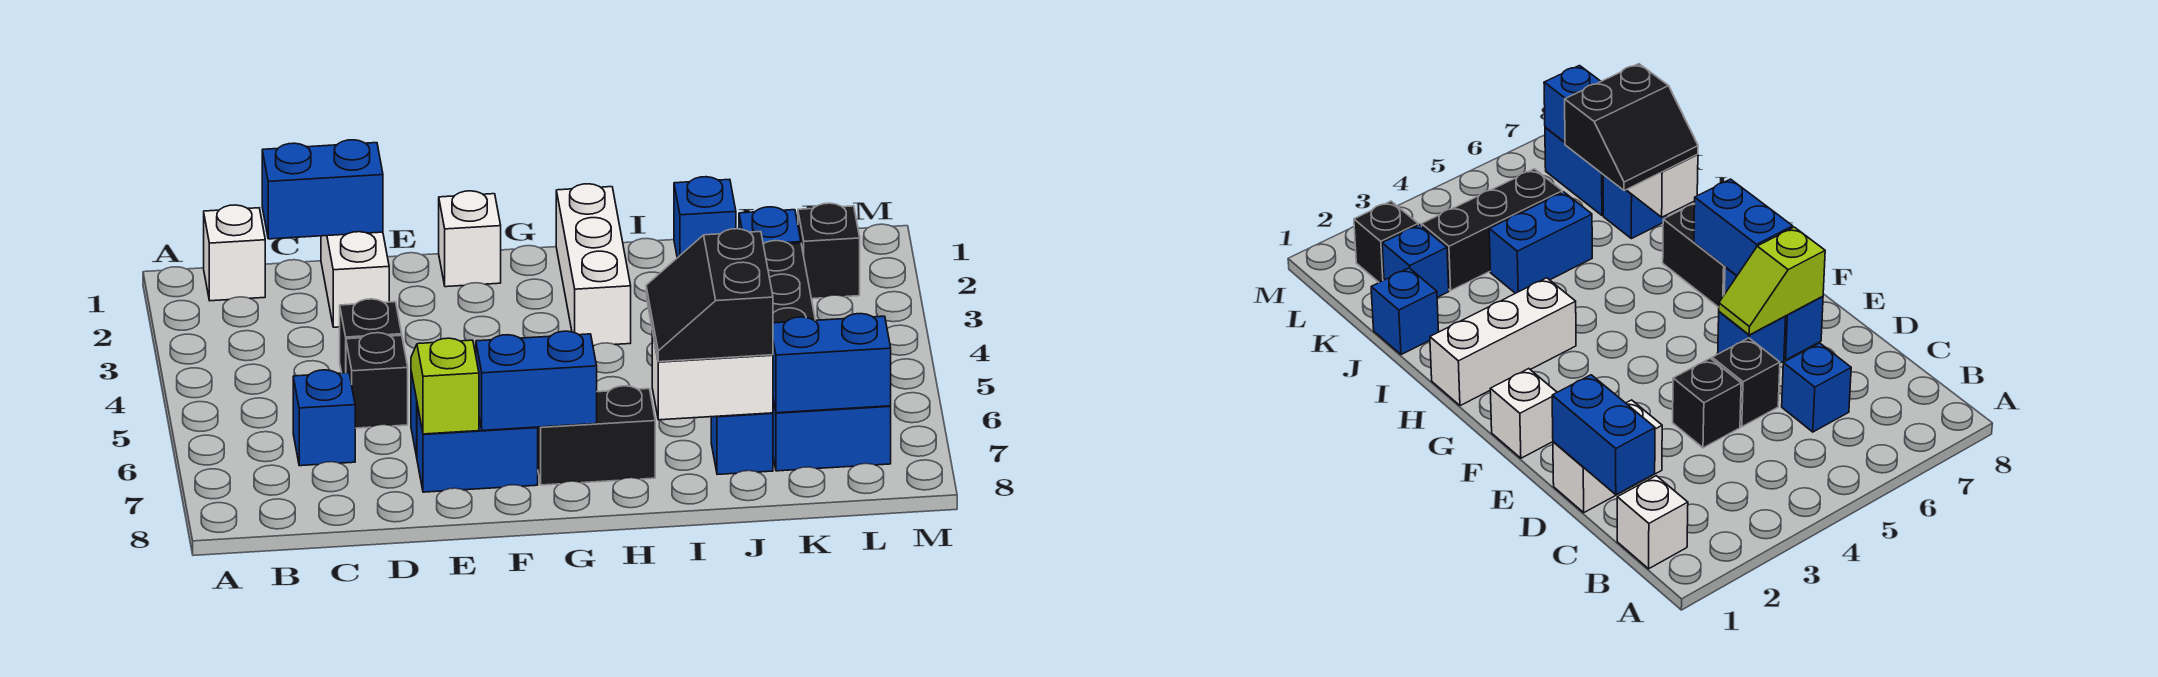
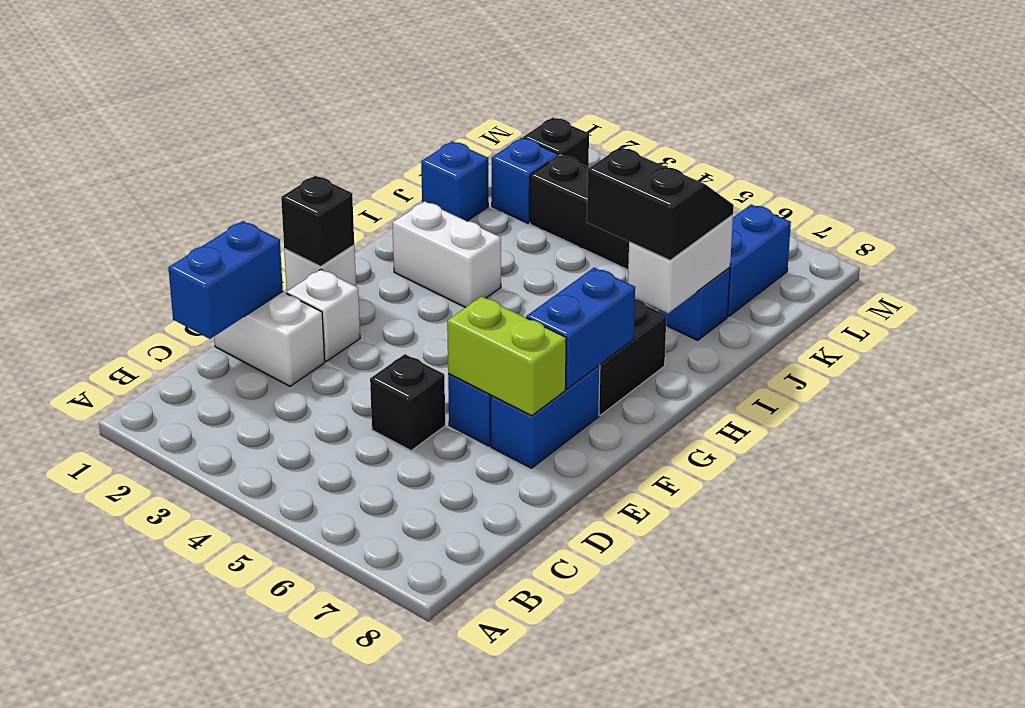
white brick B1 level 1 -> white brick E2 level 1
blue brick C6 level 1 -> none
black brick D4 level 1 -> black brick F1 level 2
lime slope E6:E7 level 2 top 7 -> lime brick E6:E7 level 2
white brick H1:H3 level 1 -> white brick H2:H3 level 1
black slope I6:J7 level 3 top J -> black slope I6:J7 level 3 top I
blue brick J4:J5 level 1 -> none
blue brick K7:L7 level 2 -> none

